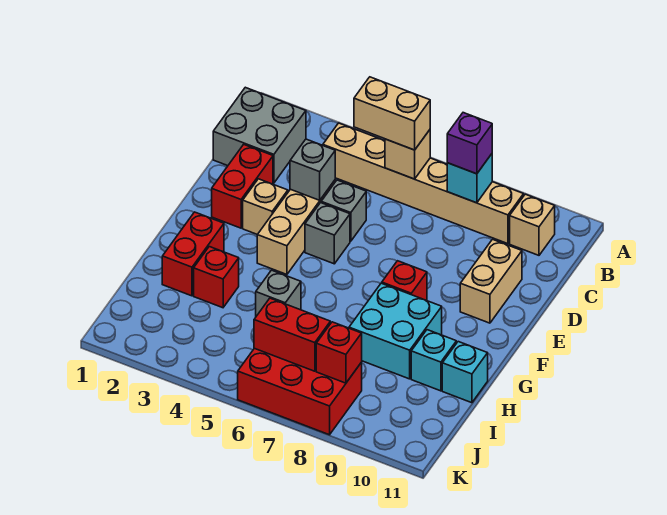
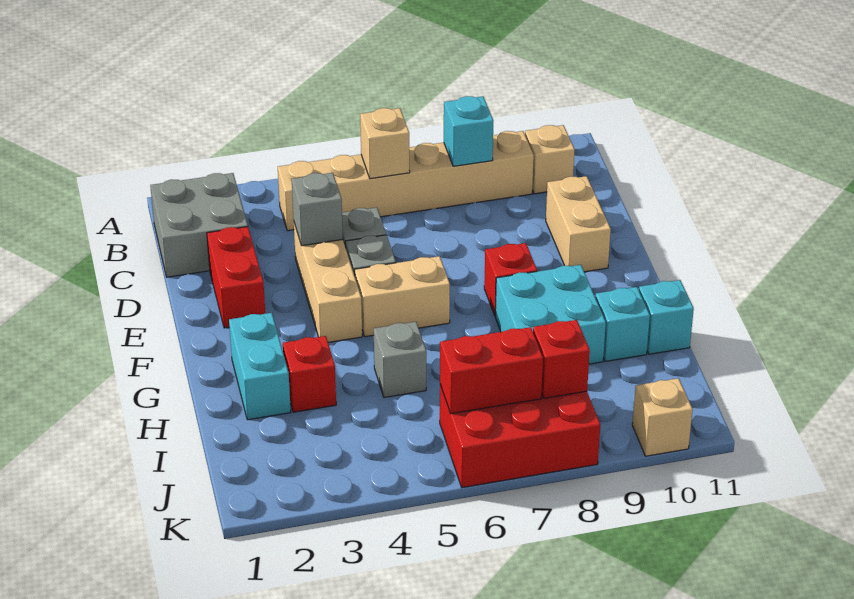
tan brick B5:B6 level 3 -> tan brick F5:F6 level 1
purple brick B8 level 3 -> none
tan brick E3 level 1 -> tan brick K10 level 1
red brick G2:H2 level 1 -> cyan brick G2:H2 level 1

